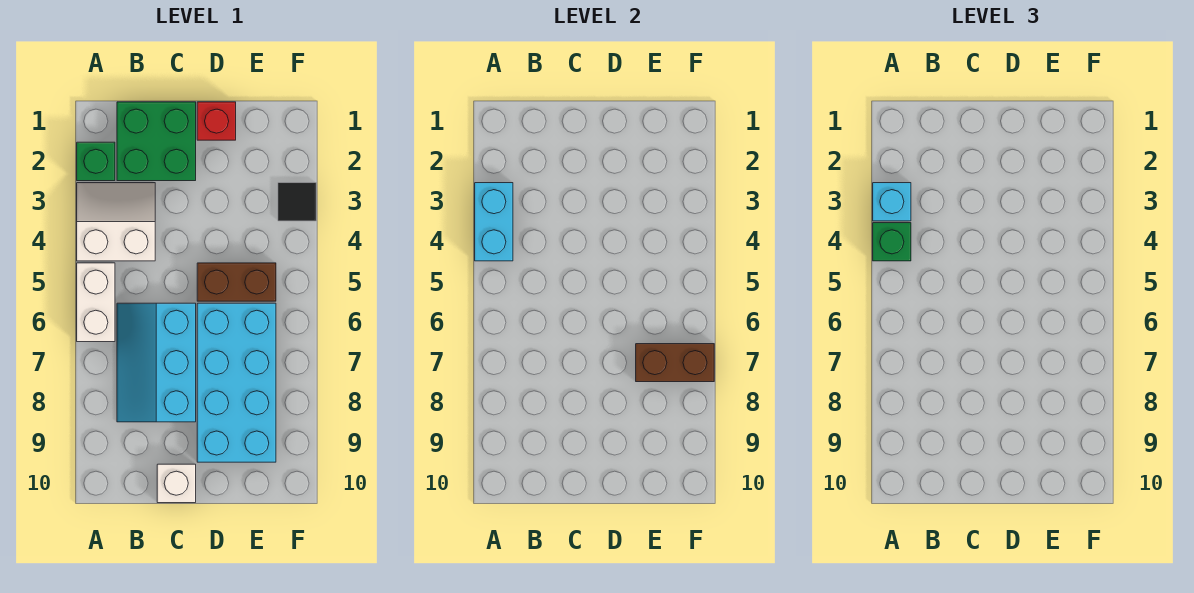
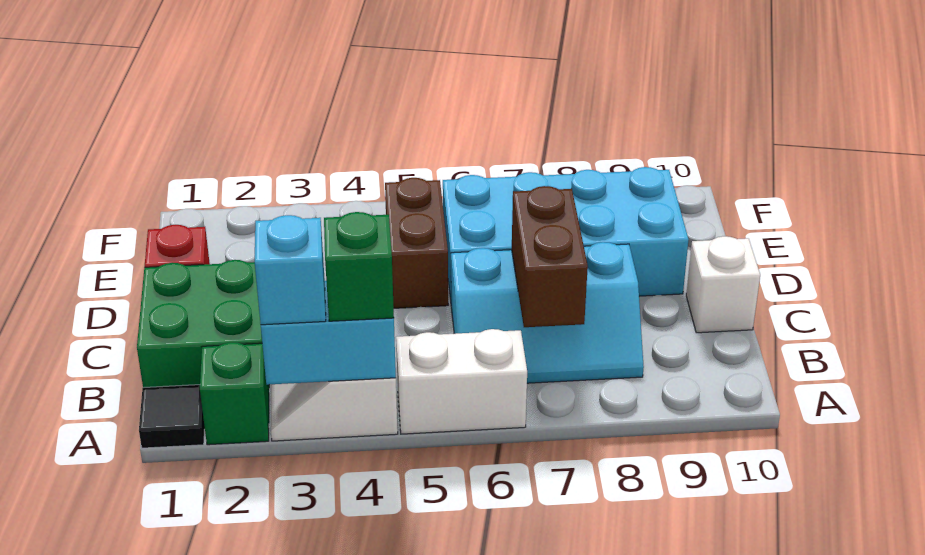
brown brick E7:F7 level 2 -> brown brick B7:C7 level 2
black tile F3 level 1 -> black tile A1 level 1

